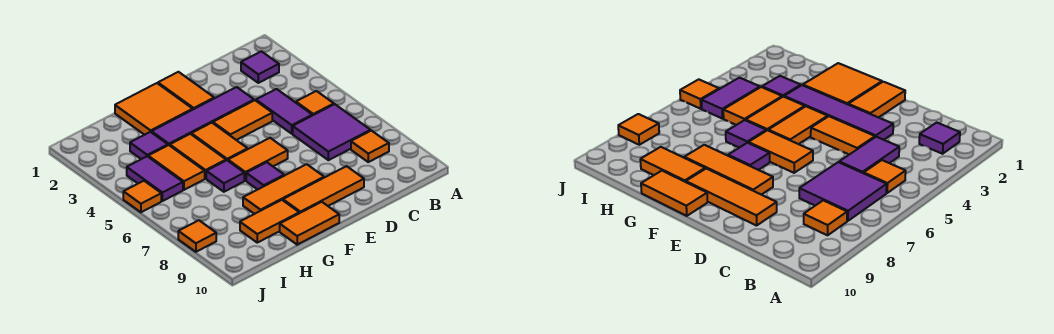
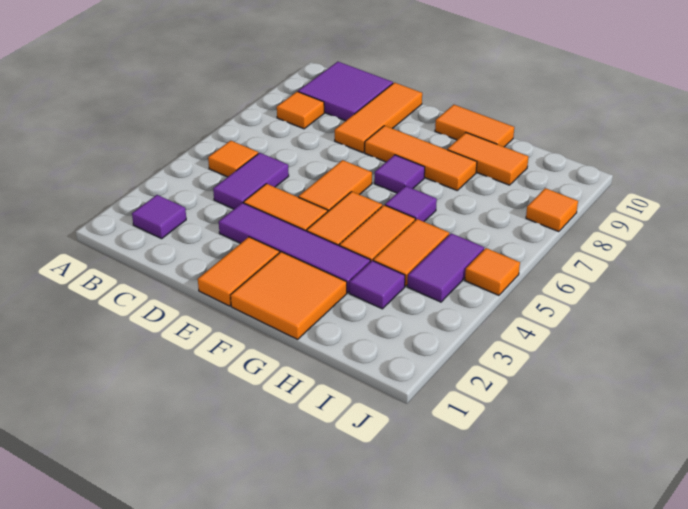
purple tile B6:C7 level 1 -> purple tile B9:C10 level 1
orange tile D9:F9 level 1 -> orange tile D8:D10 level 1
orange tile E6:F6 level 1 -> orange tile E5:E6 level 1

